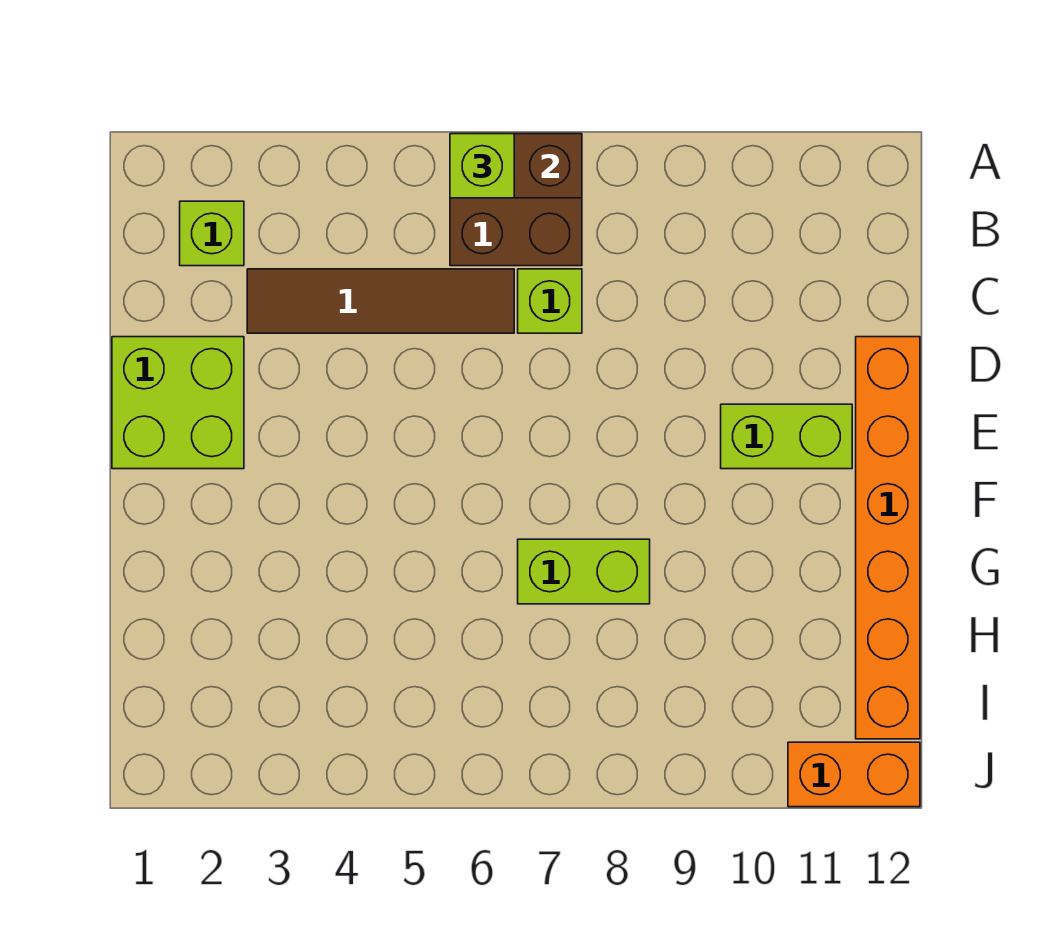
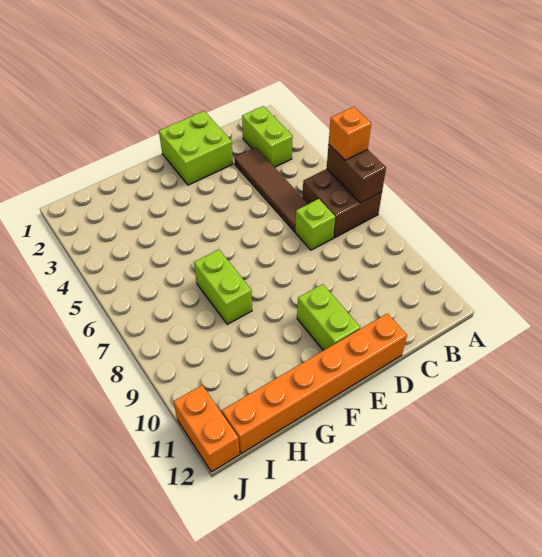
lime brick A6 level 3 -> orange brick A6 level 3
lime brick B2 level 1 -> lime brick B2:B3 level 1

